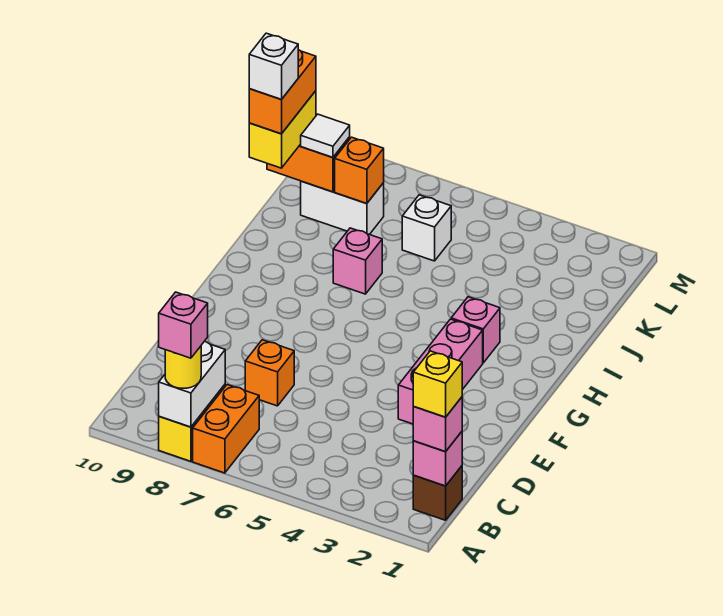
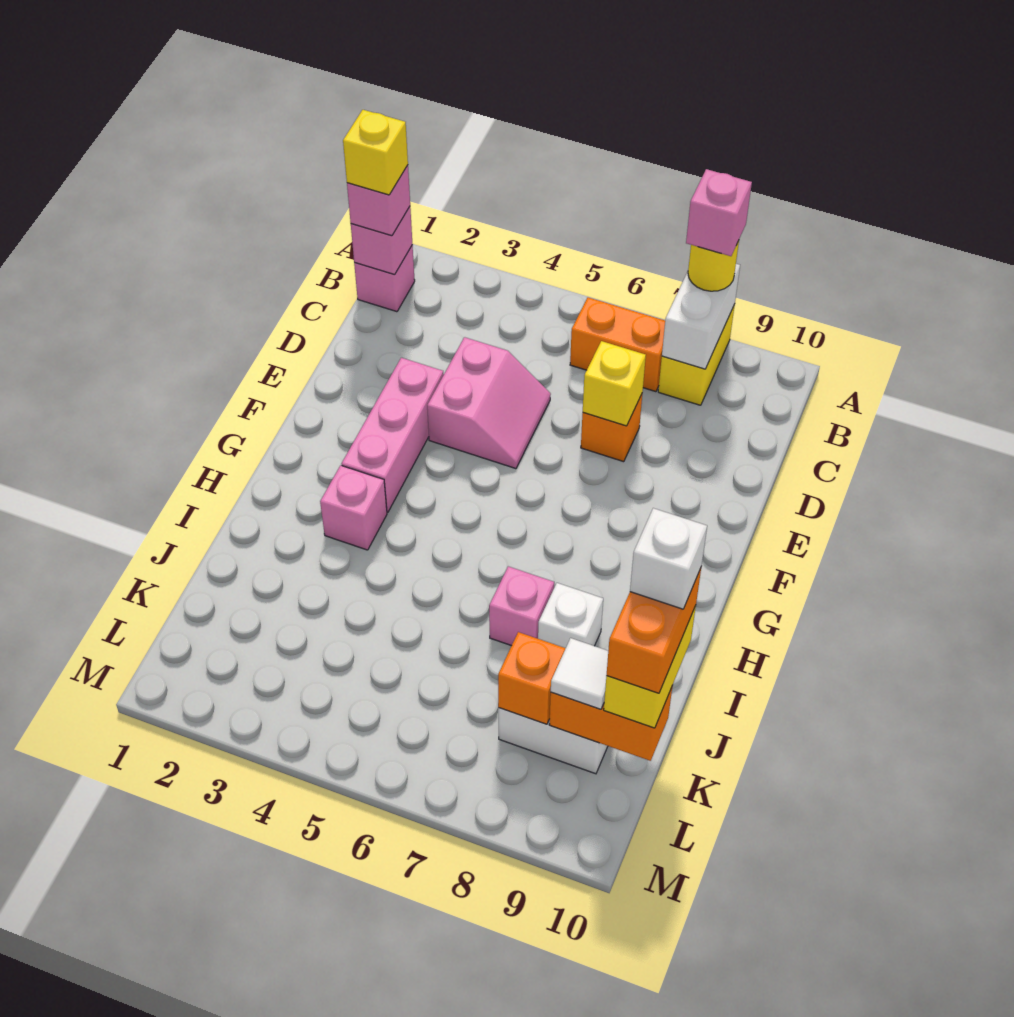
orange brick A7:B7 level 1 -> orange brick B6:B7 level 1
brown brick B1 level 1 -> pink brick B1 level 1
none -> pink slope D4:E5 level 1 top 4
none -> yellow brick D7 level 2
white brick K6 level 1 -> white brick I8 level 1

